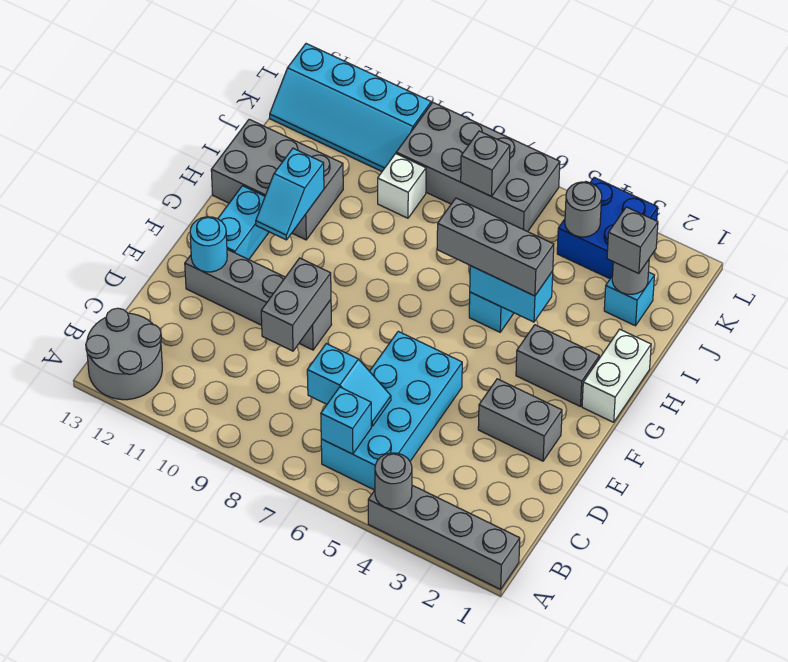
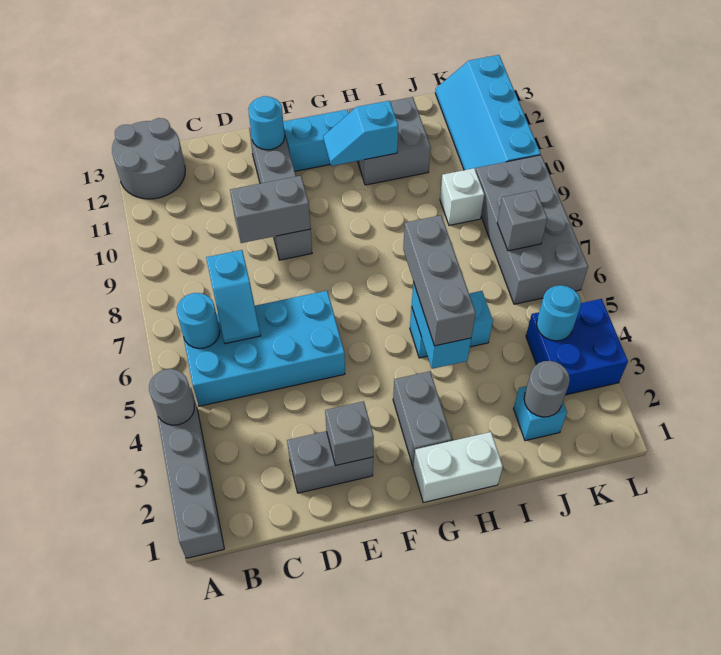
cyan brick B6 level 2 -> cyan round brick B6 level 2
grey brick E2:E3 level 1 -> grey brick D2:E2 level 1
grey brick H11:I13 level 1 -> grey brick H11:I12 level 1
grey brick J2 level 3 -> grey brick E2 level 2
grey round brick K4 level 2 -> cyan round brick K4 level 2

